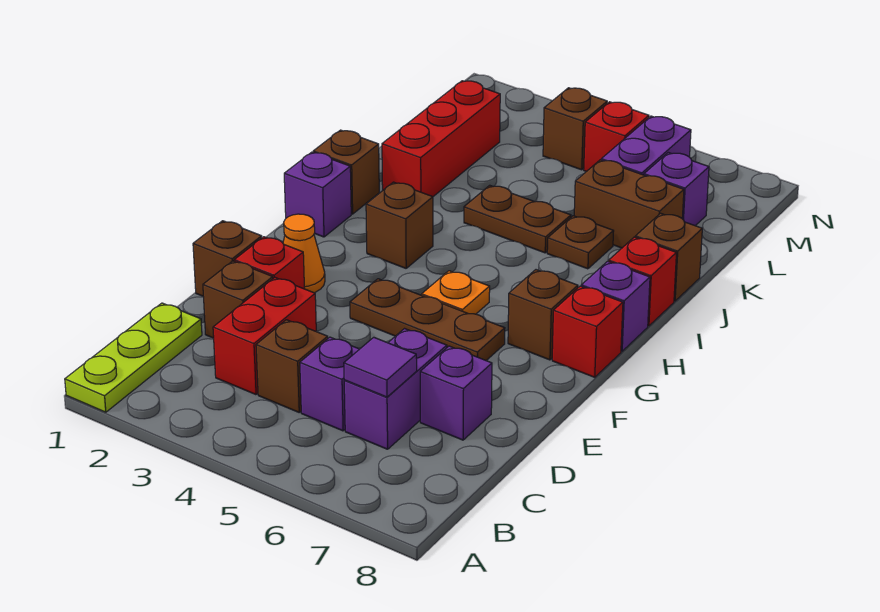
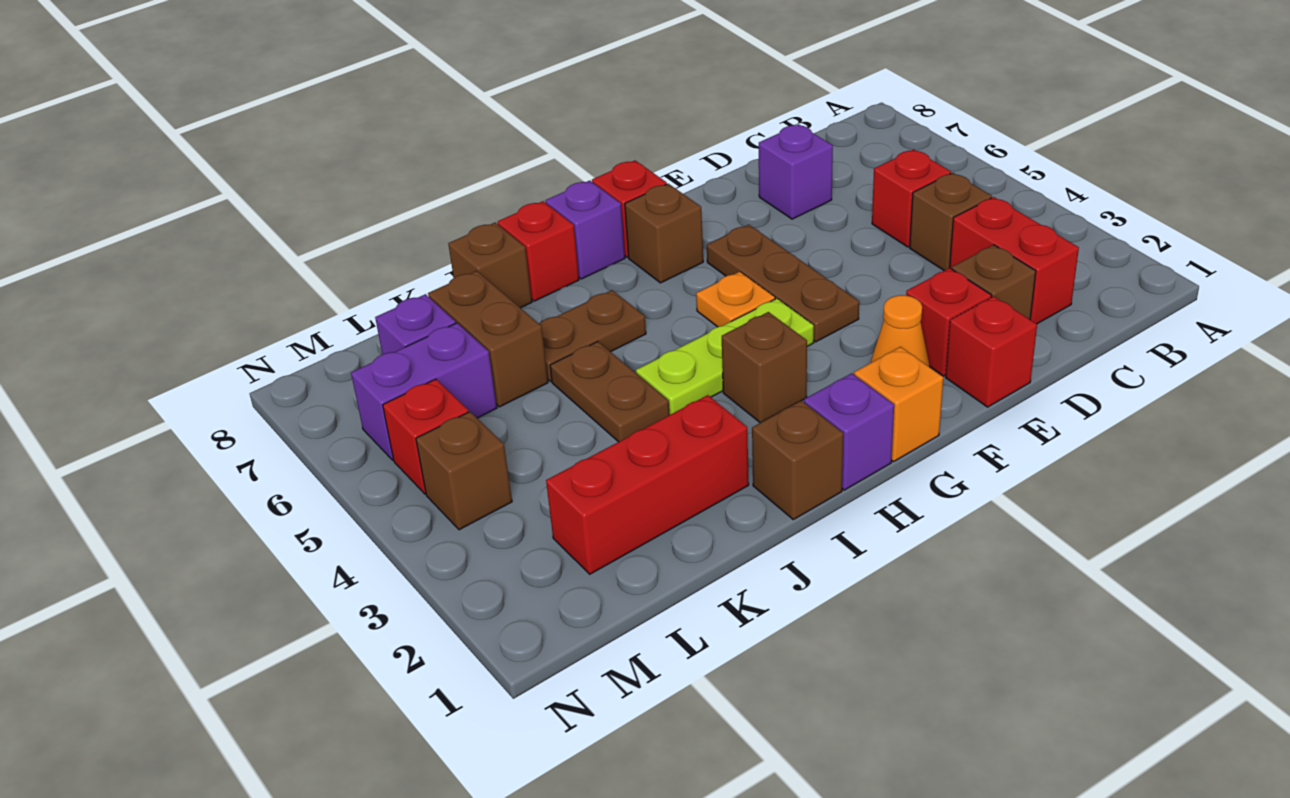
lime plate A1:C1 level 1 -> lime plate G4:I4 level 1
red brick C3:D3 level 1 -> red brick C2:C3 level 1
purple brick C5 level 1 -> red brick C5 level 1
purple brick C6:D6 level 1 -> none
purple tile C6 level 2 -> none
brown brick E1 level 1 -> red brick E1 level 1
none -> orange brick G1 level 1
brown plate J6 level 1 -> brown plate I6:J6 level 1

